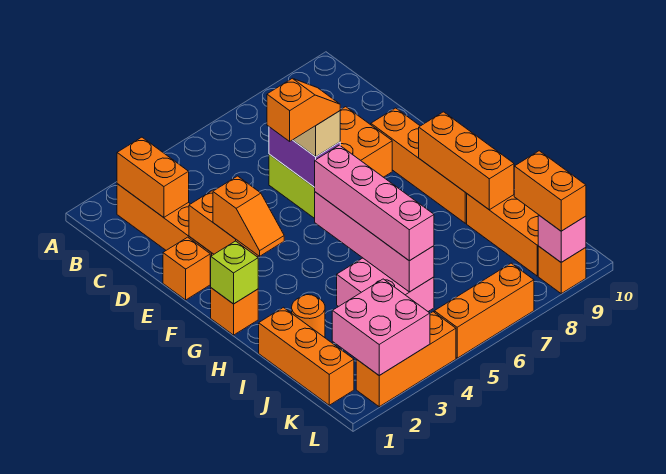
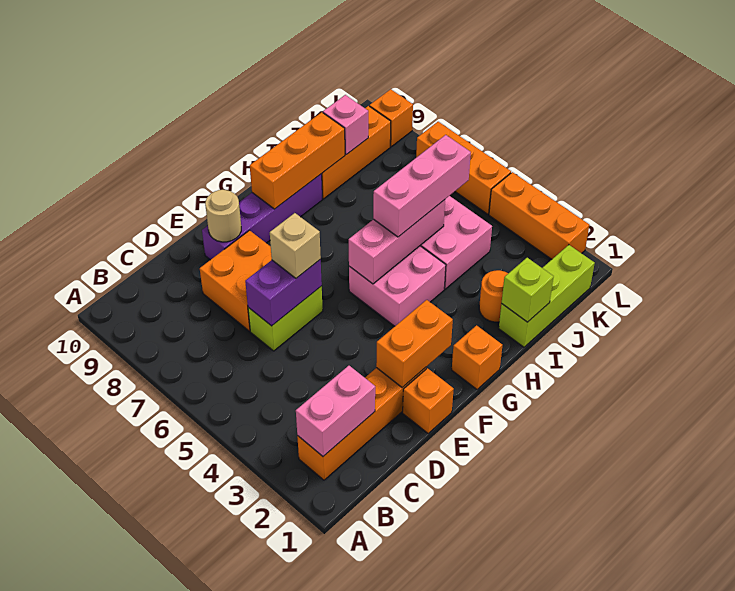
orange brick B2:C2 level 2 -> pink brick B2:C2 level 2
orange slope E5:E6 level 4 top 5 -> none
orange brick E9:H9 level 1 -> purple brick E9:H9 level 1
none -> tan round brick E9 level 2
orange slope F2:G2 level 3 top F -> none
lime brick G1 level 2 -> lime brick I1 level 2
pink brick G5:J5 level 2 -> pink brick G5:I5 level 2
pink brick G5:J5 level 3 -> pink brick H5:J5 level 3
orange brick I1:K1 level 1 -> lime brick I1:K1 level 1
pink brick K2:L3 level 2 -> pink brick G4:H5 level 1
orange brick K9:L9 level 3 -> none
pink brick L9 level 2 -> pink brick J9 level 2

